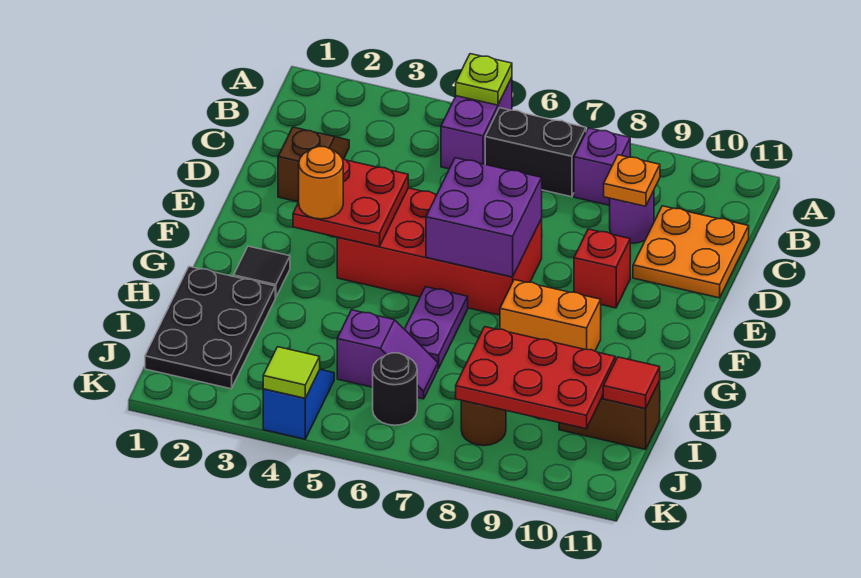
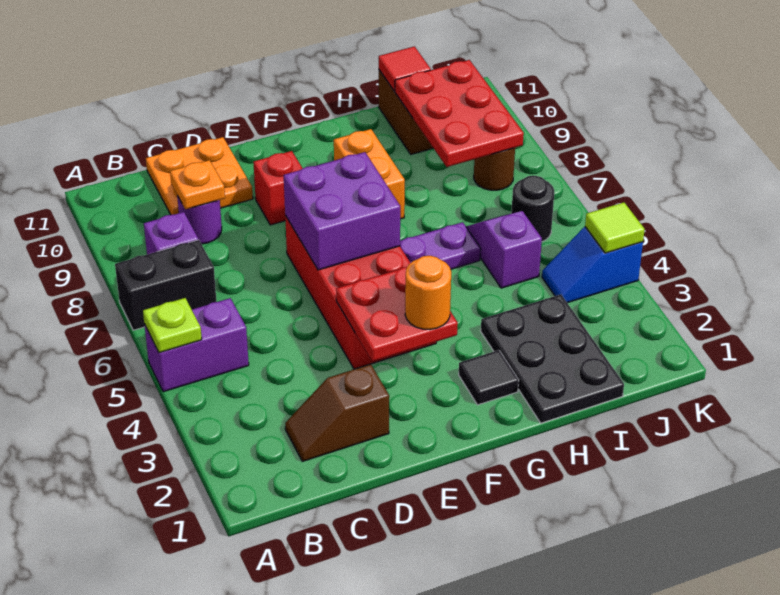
black brick B6:B7 level 1 -> black brick A7:B7 level 1
black plate H1:J2 level 1 -> black plate H1:I3 level 1

